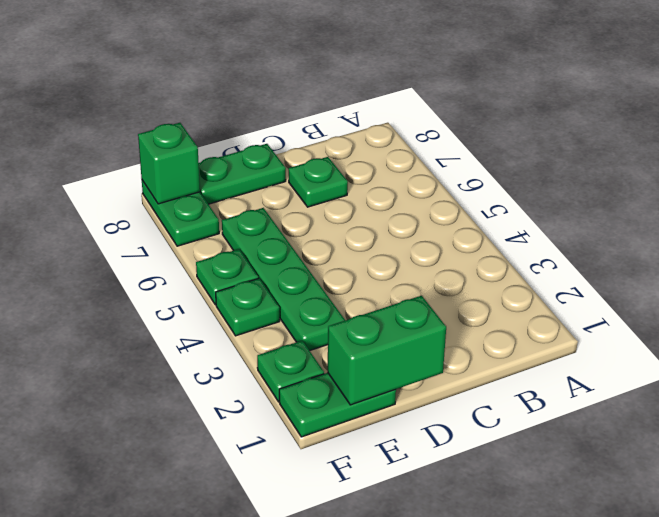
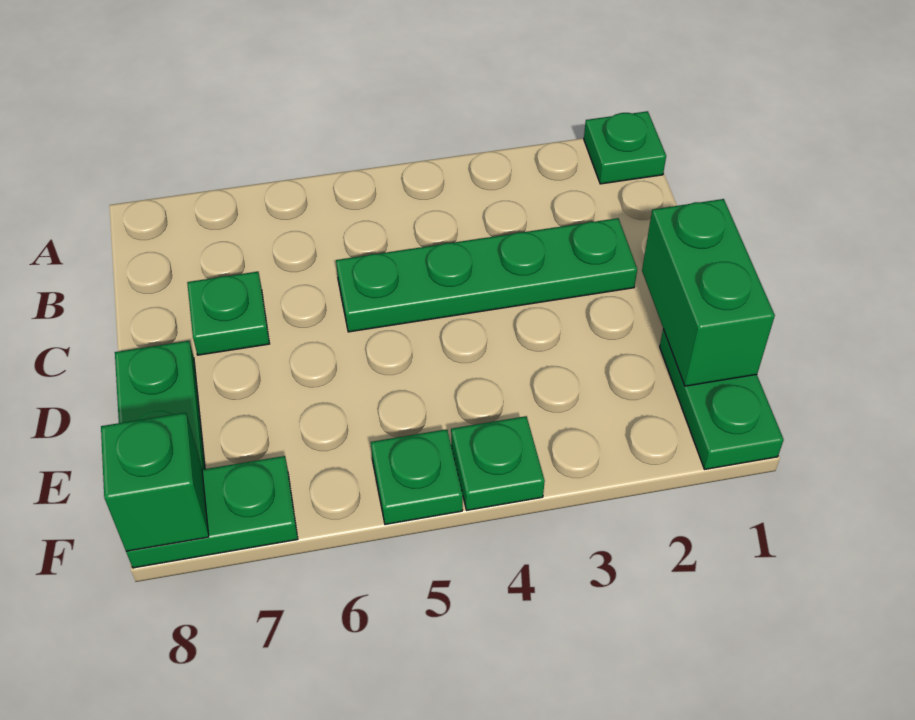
green plate E3:E6 level 1 -> green plate C2:C5 level 1
green plate F2 level 1 -> green plate A1 level 1

